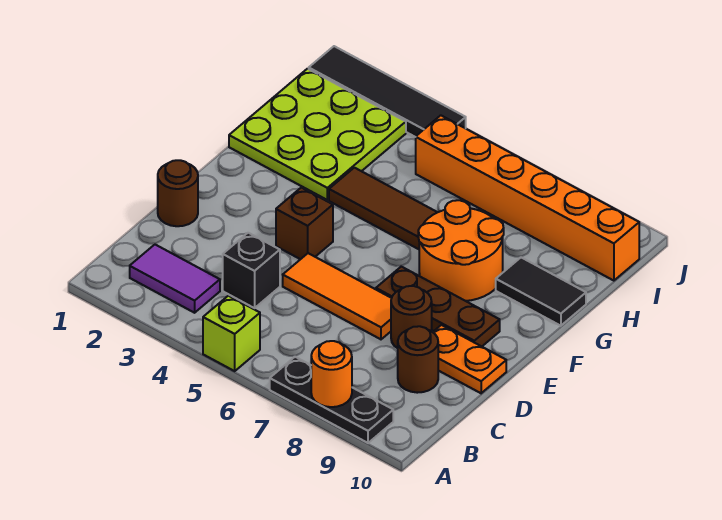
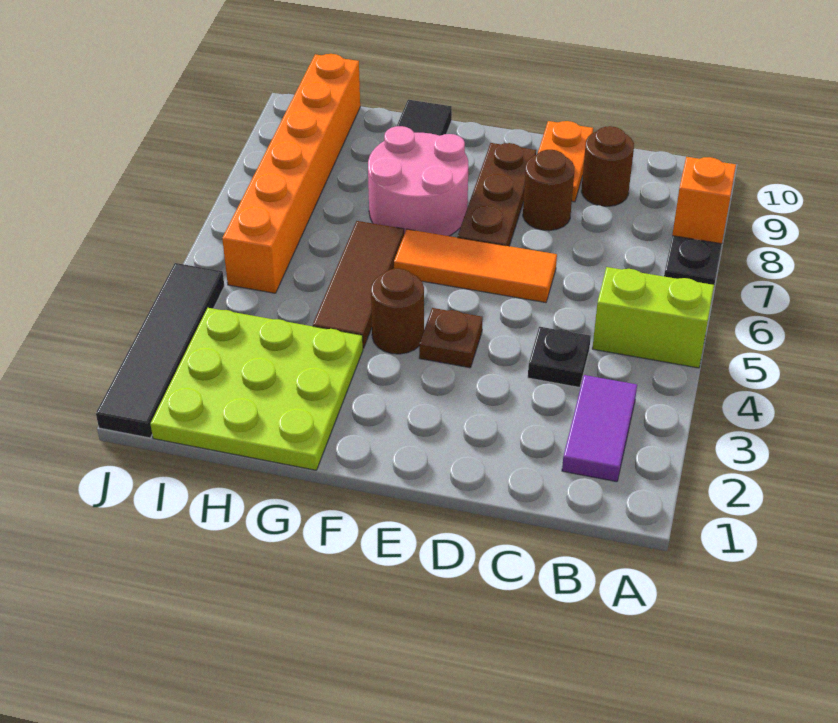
lime brick A5 level 1 -> lime brick A5:B5 level 1
orange round brick A8 level 2 -> orange brick A8 level 2
black brick C4 level 1 -> black plate C4 level 1
brown round brick D1 level 1 -> brown round brick F4 level 1
orange tile D5:D7 level 1 -> orange tile D6:F6 level 1
brown brick E4 level 1 -> brown plate E4 level 1
orange round brick F7:G8 level 1 -> pink round brick F7:G8 level 1

